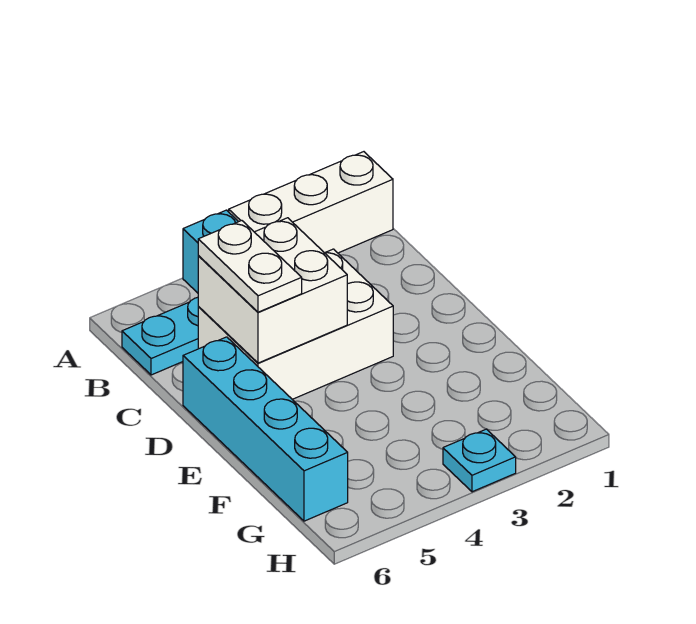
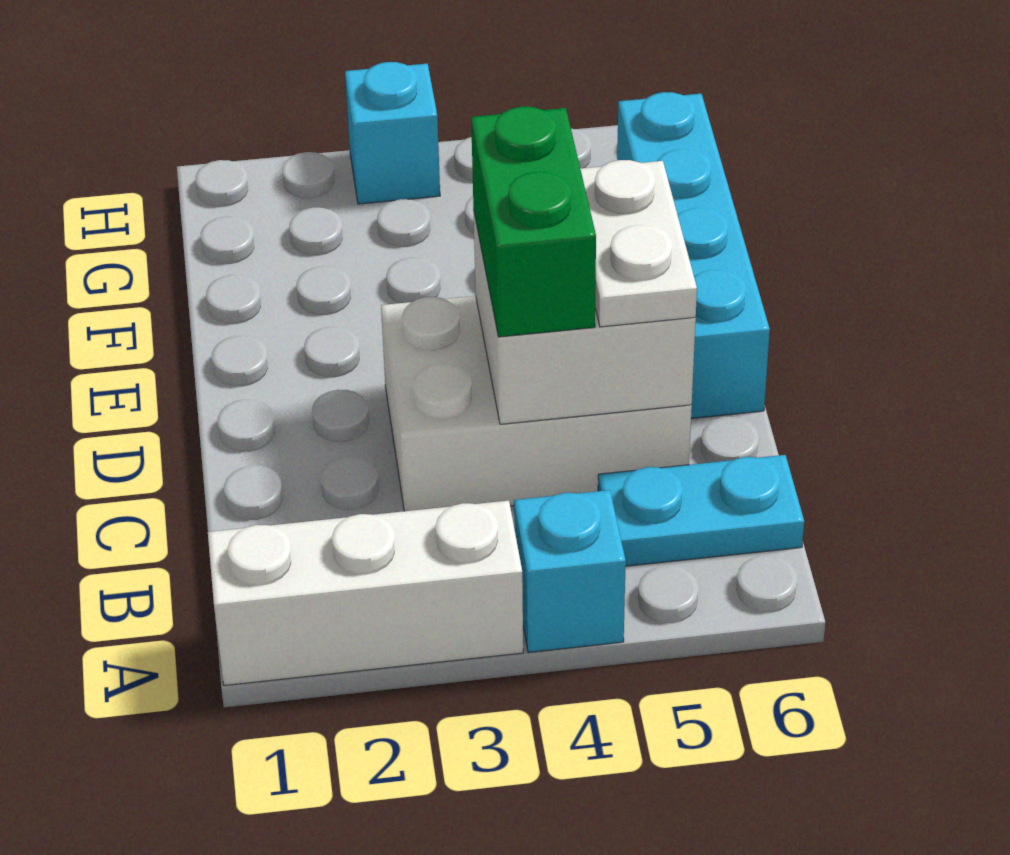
none -> green brick C4:D4 level 3
cyan plate H3 level 1 -> cyan brick H3 level 1

